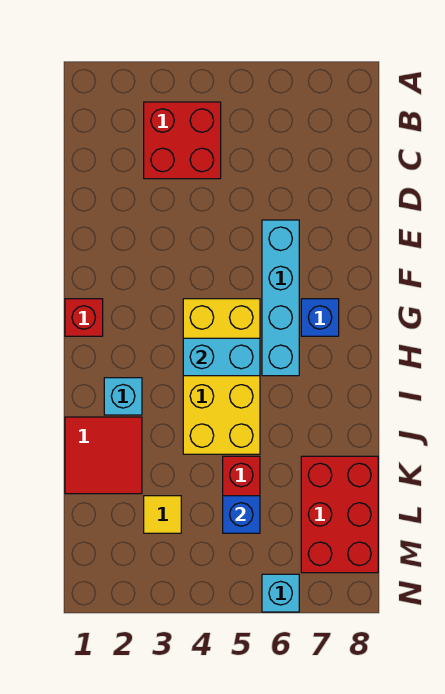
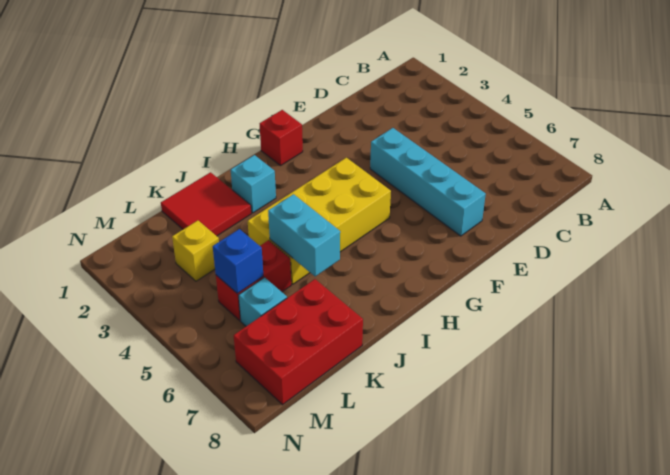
red brick B3:C4 level 1 -> none
cyan brick E6:H6 level 1 -> cyan brick E4:E7 level 1
blue brick G7 level 1 -> none
cyan brick H4:H5 level 2 -> cyan brick J5:J6 level 2
yellow tile L3 level 1 -> yellow brick L3 level 1
cyan brick N6 level 1 -> cyan brick L6 level 1

